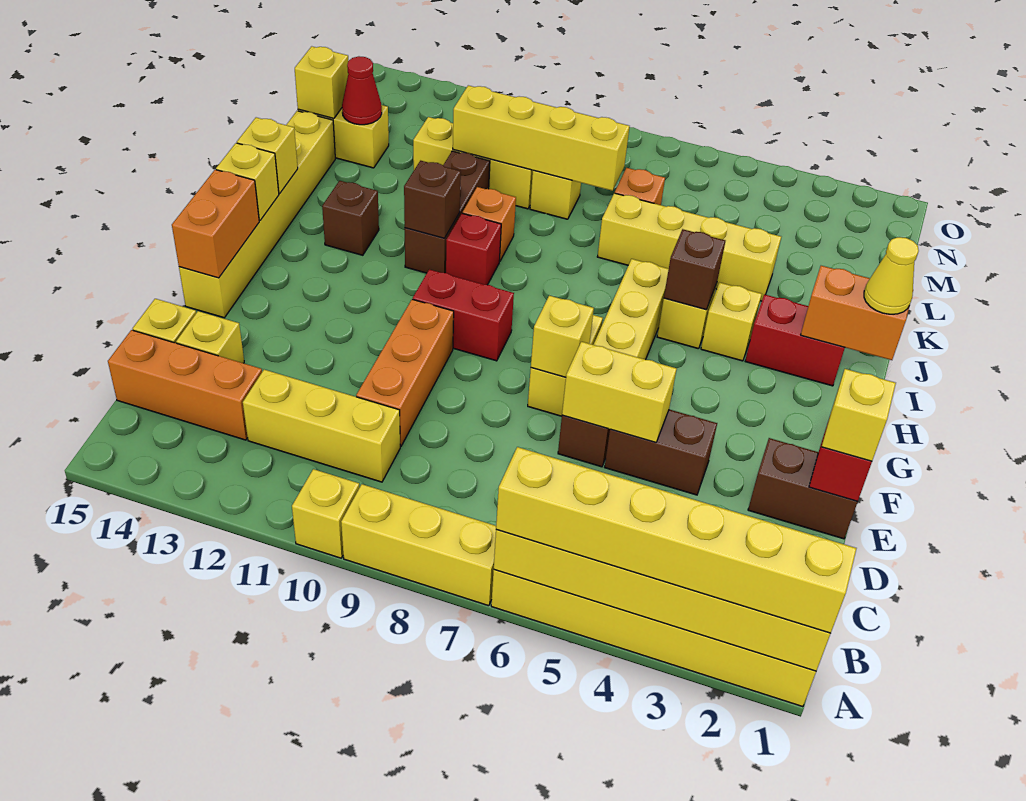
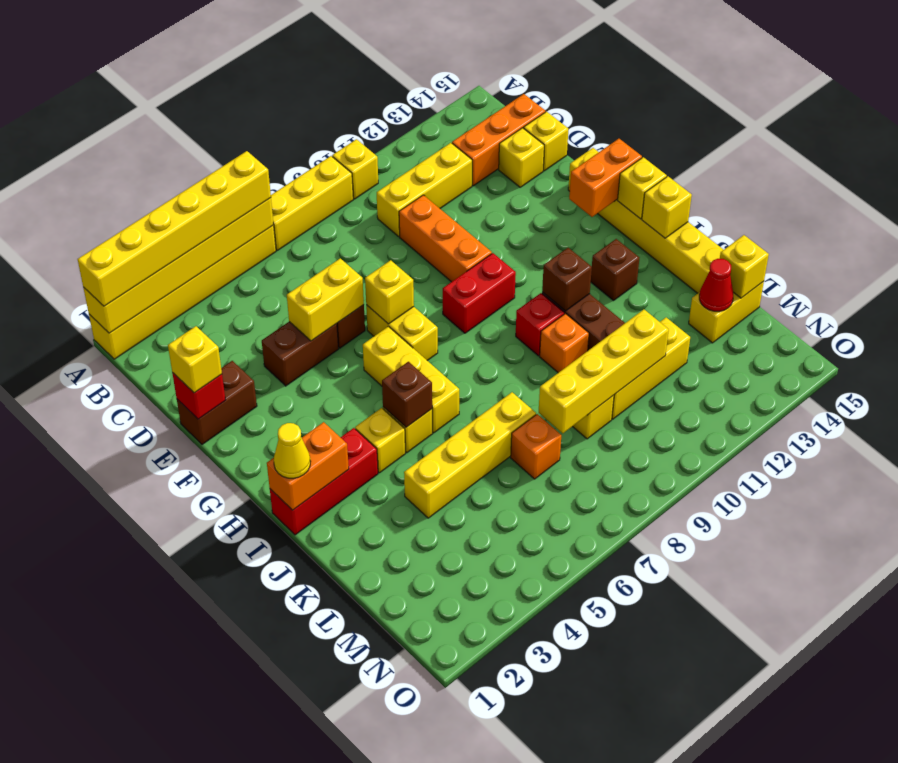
orange brick F15:G15 level 2 -> orange brick G14:G15 level 2
red brick I2:I3 level 1 -> red brick I1:I3 level 1

